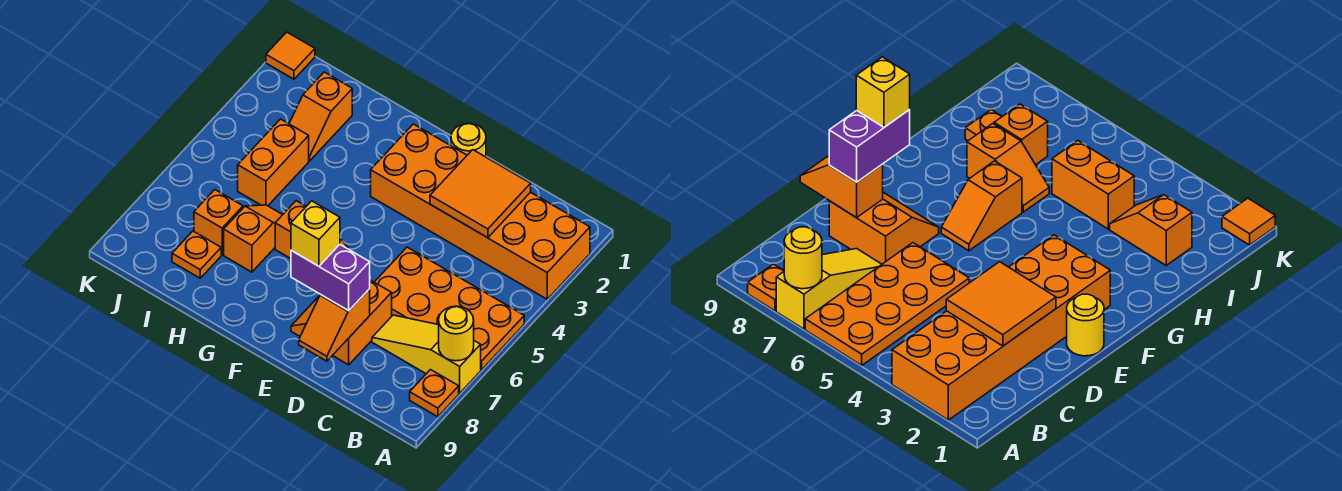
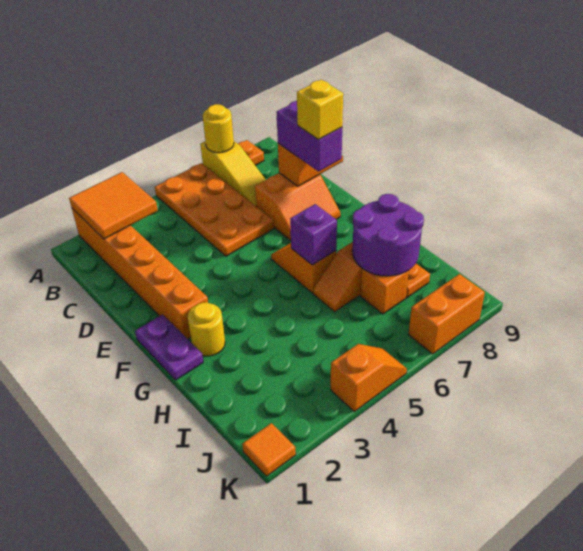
orange brick A2:F3 level 1 -> orange brick A2:F2 level 1
orange tile C2:D3 level 2 -> orange tile A2:B3 level 2
yellow round brick E1 level 1 -> yellow round brick G2 level 1
none -> purple plate F1:G1 level 1
none -> purple brick G6 level 2
none -> purple round brick H7:I8 level 2
orange slope I2:I3 level 1 top 2 -> orange slope K4:K5 level 1 top 4
orange brick I4:I5 level 1 -> orange brick K7:K8 level 1

